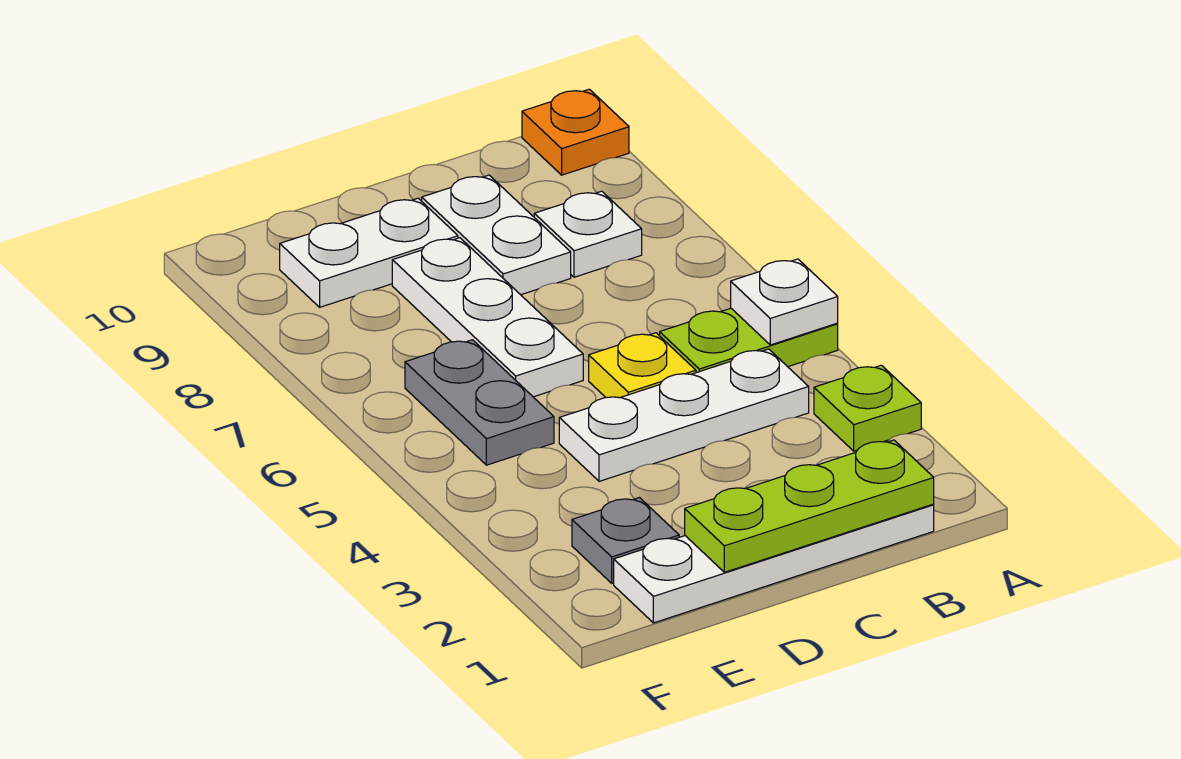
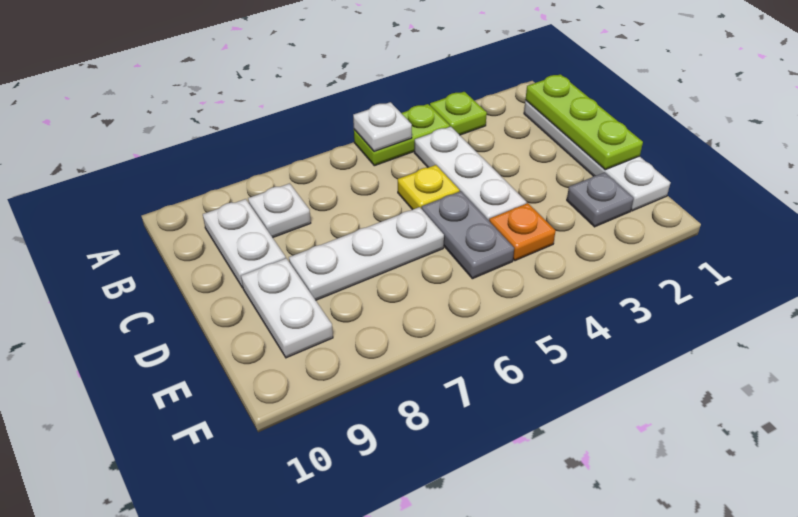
lime plate A5:B5 level 1 -> lime plate A4:A5 level 1
orange plate A10 level 1 -> orange plate E4 level 1
white plate C8:C9 level 1 -> white plate B9:C9 level 1
grey plate E5:E6 level 1 -> grey plate D5:E5 level 1

